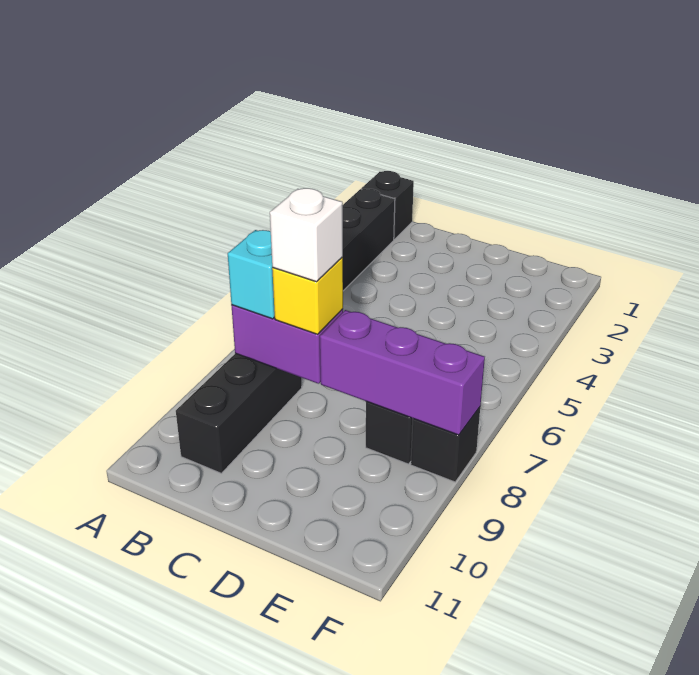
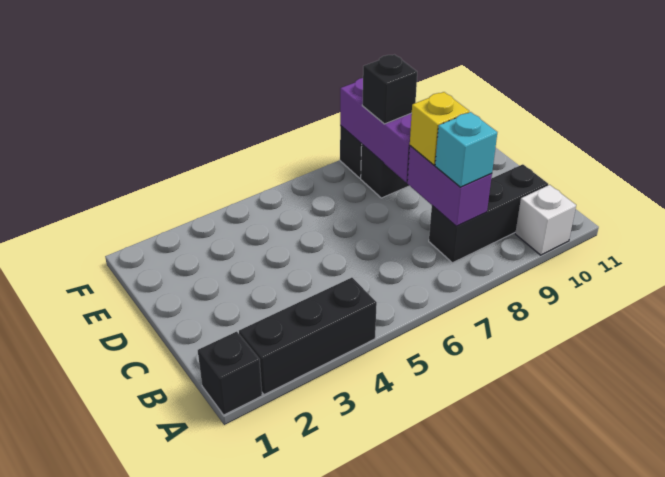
white brick C8 level 4 -> white brick A10 level 1
none -> black brick E8 level 3

